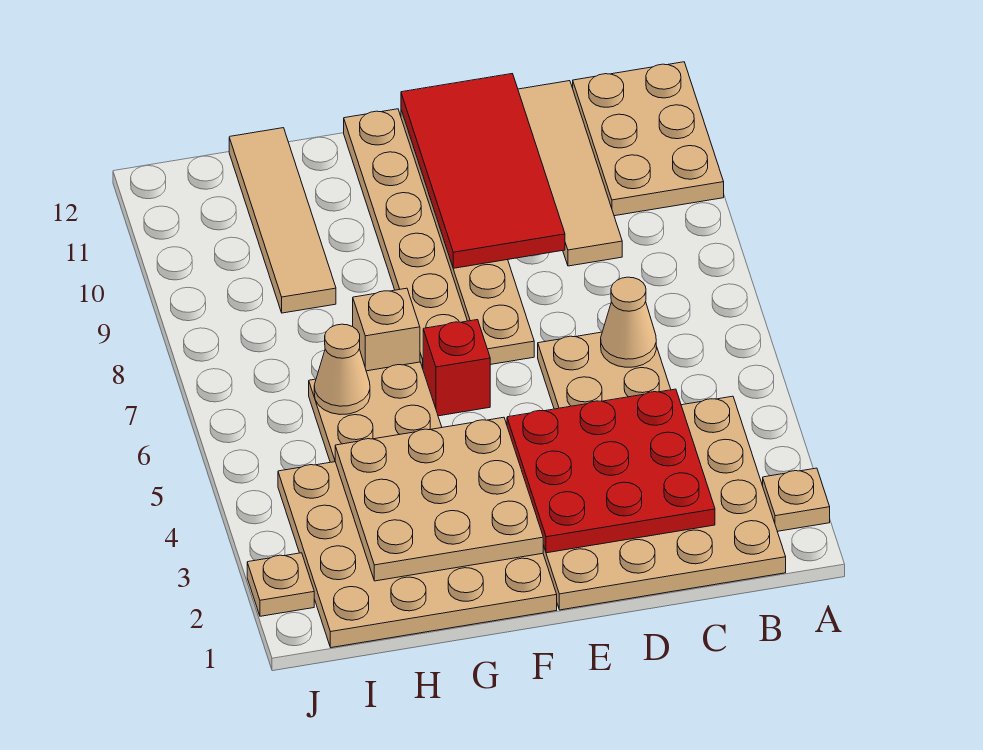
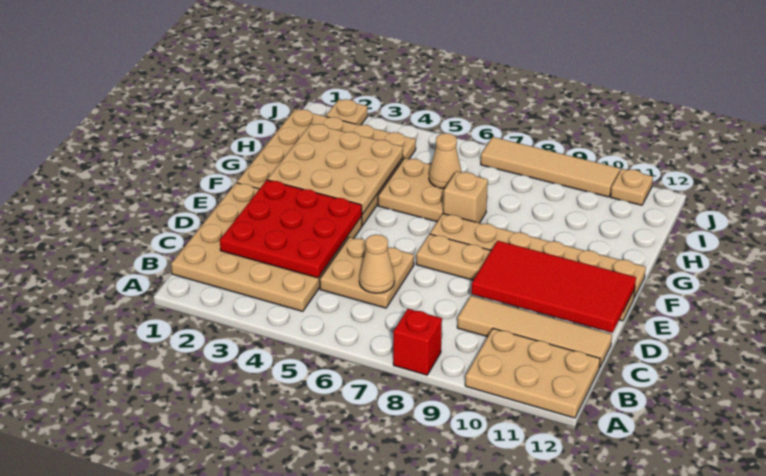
tan plate A2 level 1 -> tan plate J11 level 1
red brick F6 level 1 -> red brick A8 level 1
tan tile H9:H12 level 1 -> tan tile J7:J10 level 1

